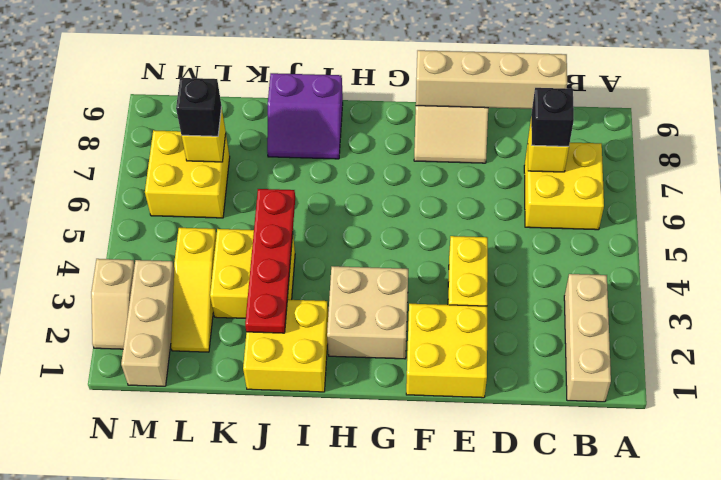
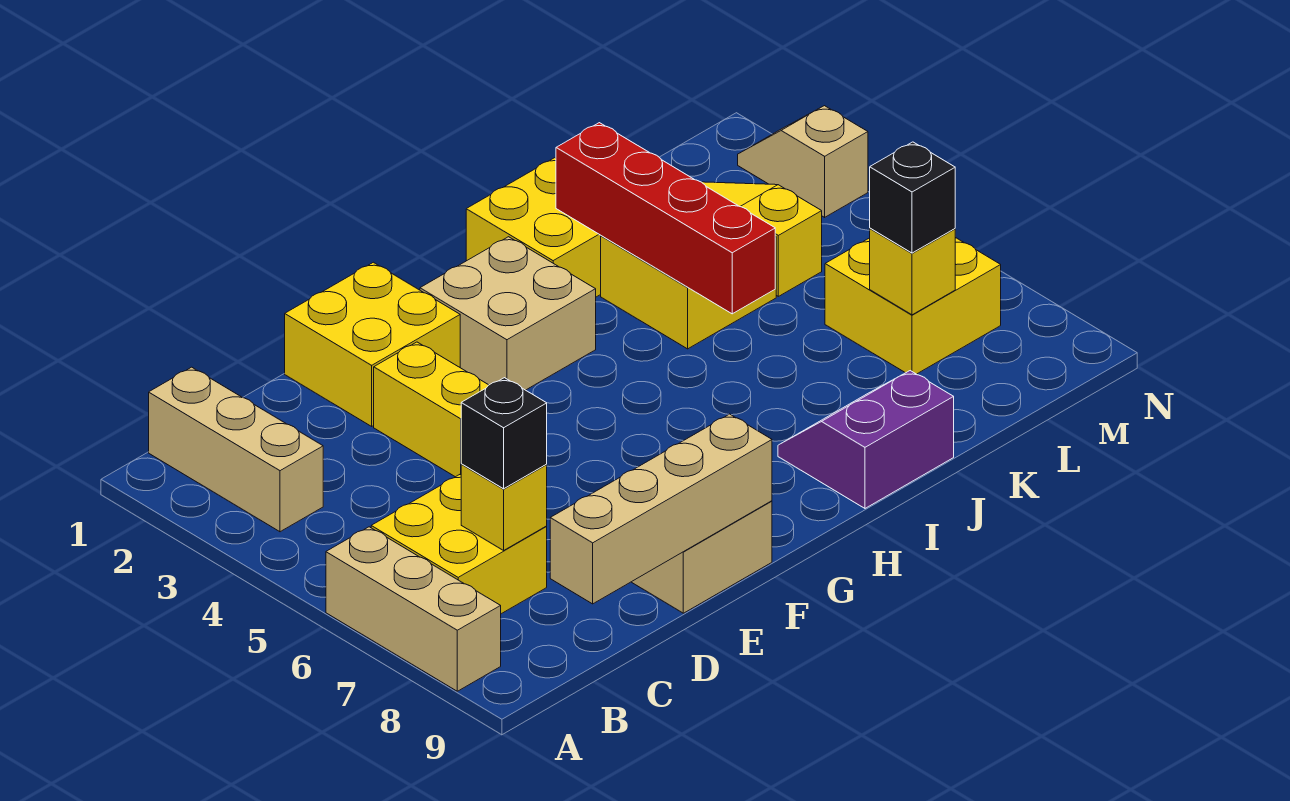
red plate J2:J5 level 2 -> red brick J2:J5 level 2
tan brick M1:M3 level 1 -> tan brick A6:A8 level 1

